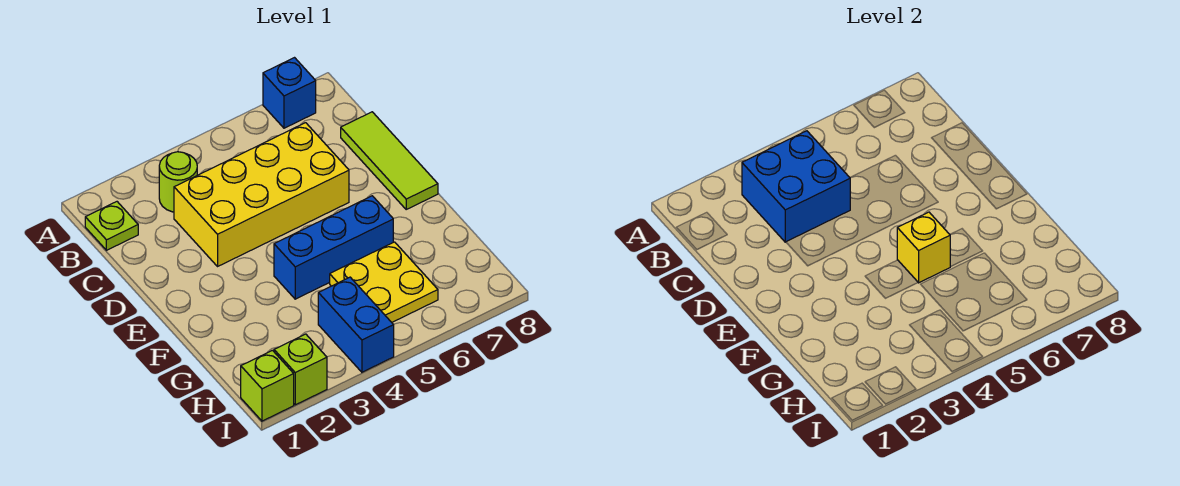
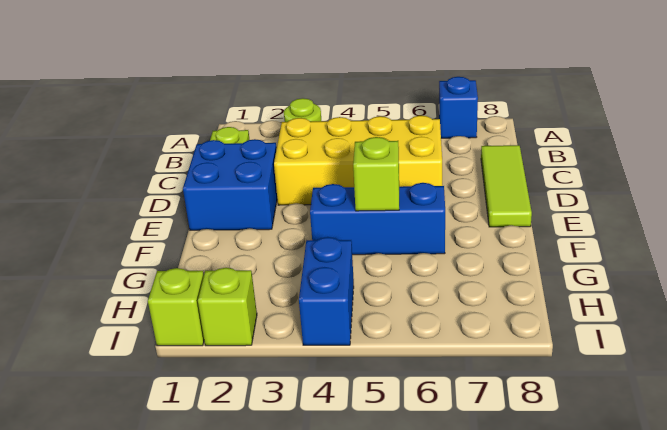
blue brick B3:C4 level 2 -> blue brick D1:E2 level 1
yellow brick F5 level 2 -> lime brick F5 level 2
yellow plate G5:H6 level 1 -> none

